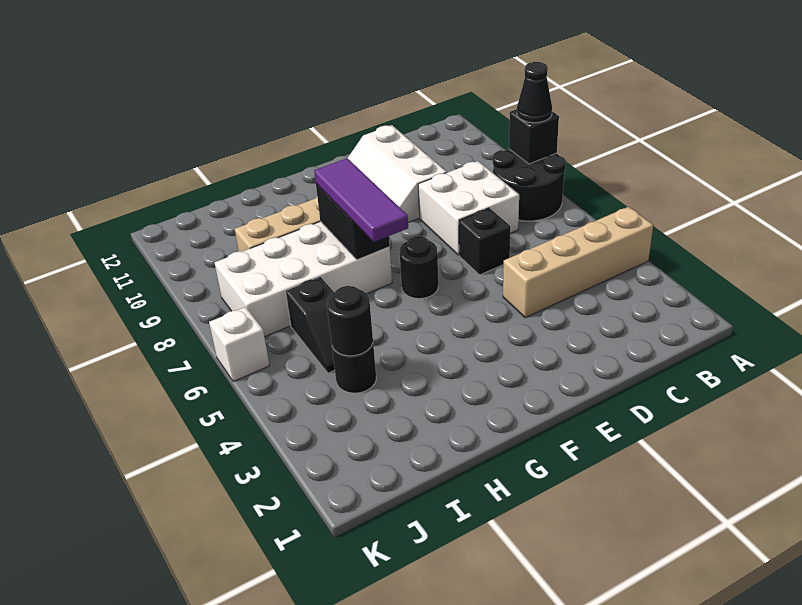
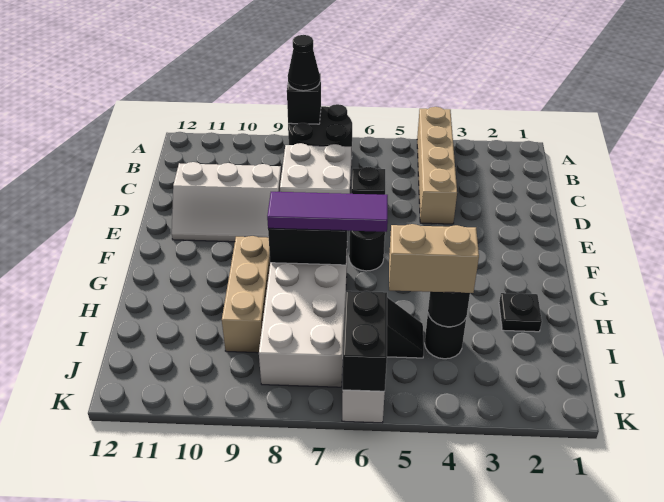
none -> black plate H2 level 1
none -> tan brick I4:I5 level 3
none -> black brick J6:K6 level 2

